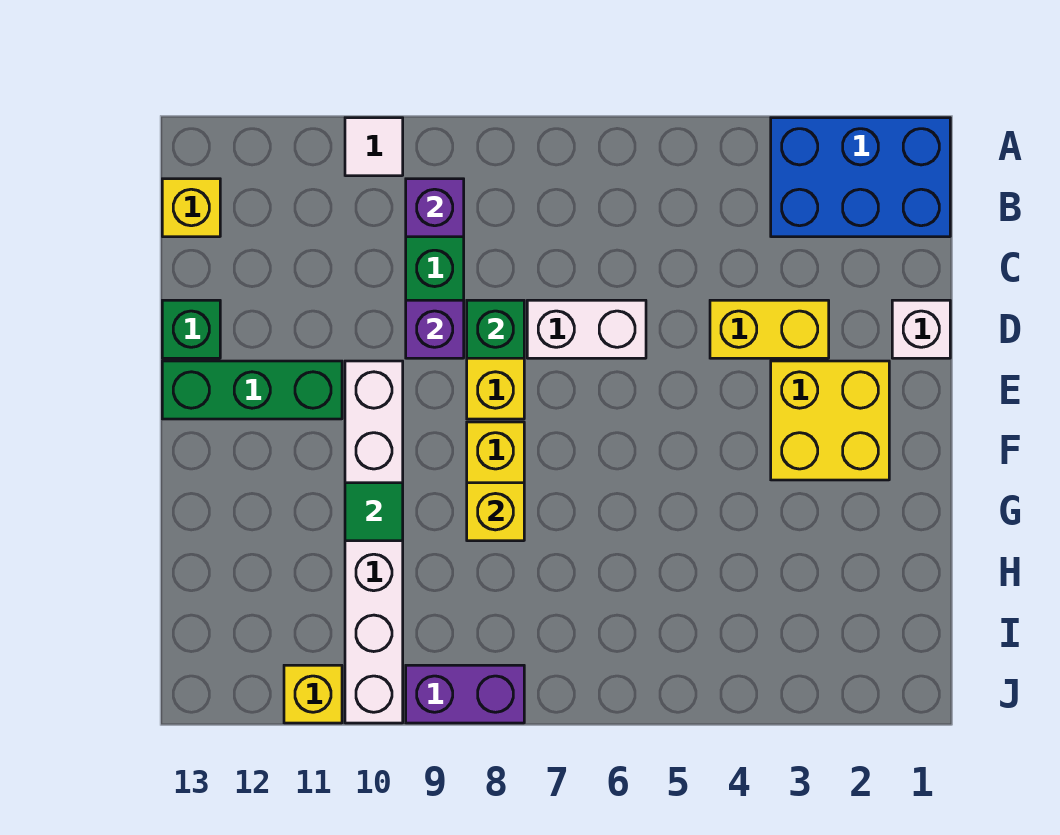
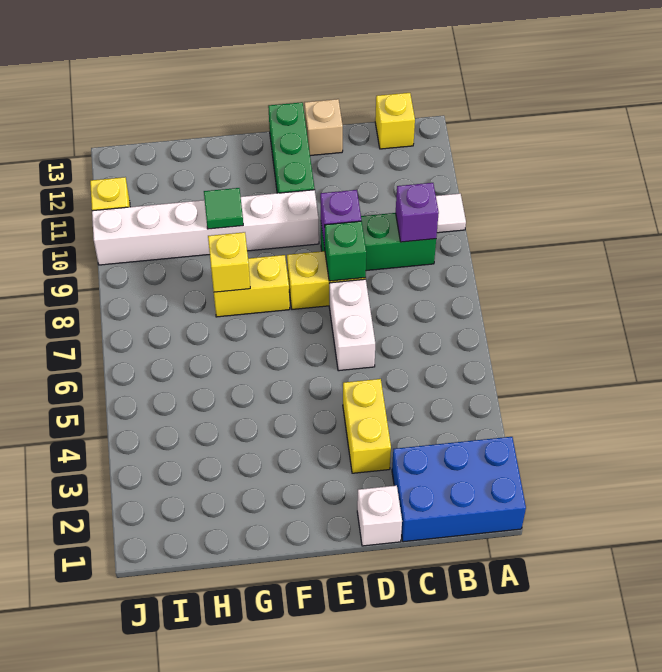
blue brick A1:B3 level 1 -> blue brick A1:C2 level 1
green brick D13 level 1 -> tan brick D13 level 1
yellow brick E2:F3 level 1 -> none
purple brick J8:J9 level 1 -> none

